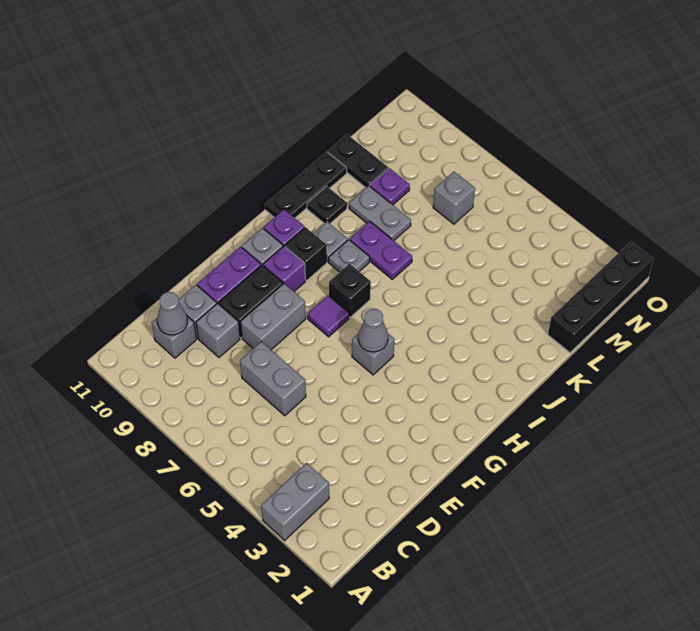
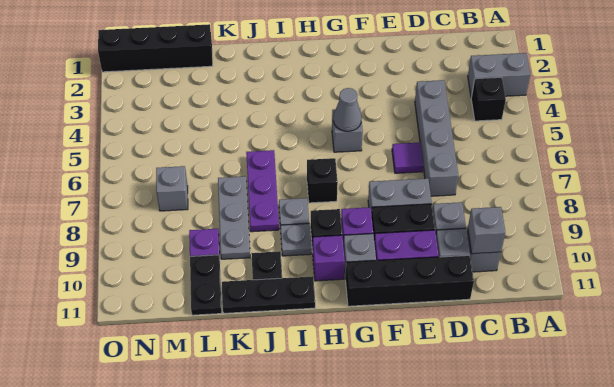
none -> black brick B4 level 1
grey cone C10 level 2 -> grey brick C10 level 2
grey brick D6:D7 level 1 -> grey brick D4:D7 level 1
none -> black brick D11:G11 level 1
purple tile G7 level 1 -> purple tile E6 level 1
purple plate J7:J8 level 1 -> purple plate J6:J8 level 1
grey plate K8:K9 level 1 -> grey plate K7:K9 level 1

